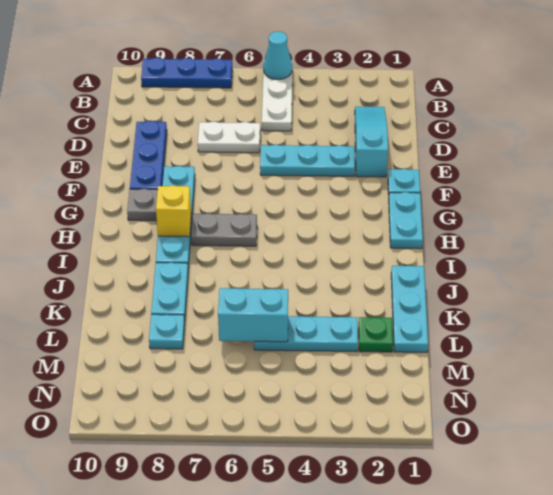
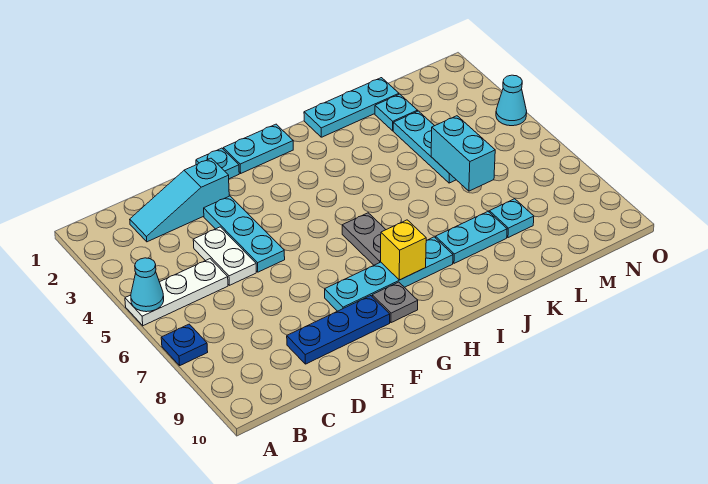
blue plate A7:A9 level 1 -> blue plate A7 level 1
white plate D6:D7 level 1 -> white plate D4:D5 level 1
green plate L2 level 1 -> cyan plate L2 level 1
none -> cyan cone O4 level 1

